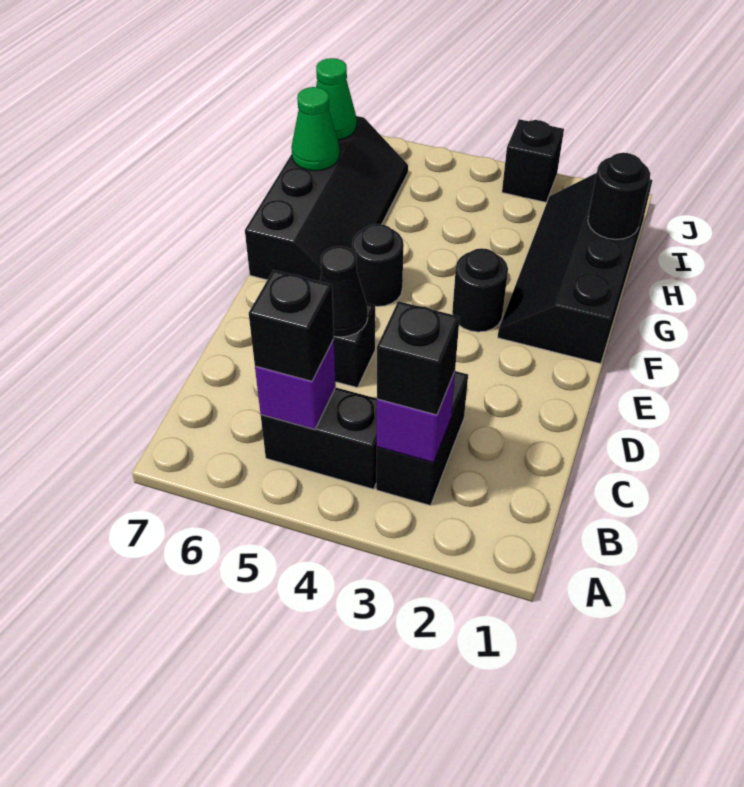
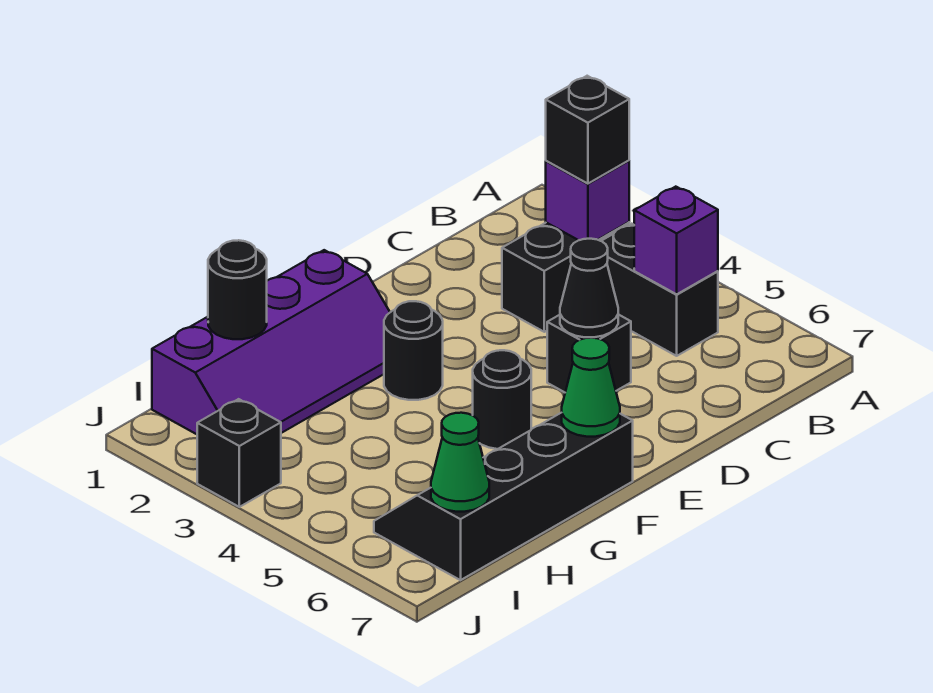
black brick B5 level 3 -> none
black slope F1:I2 level 1 top 1 -> purple slope F1:I2 level 1 top 1
green cone H7 level 2 -> green cone F7 level 2

